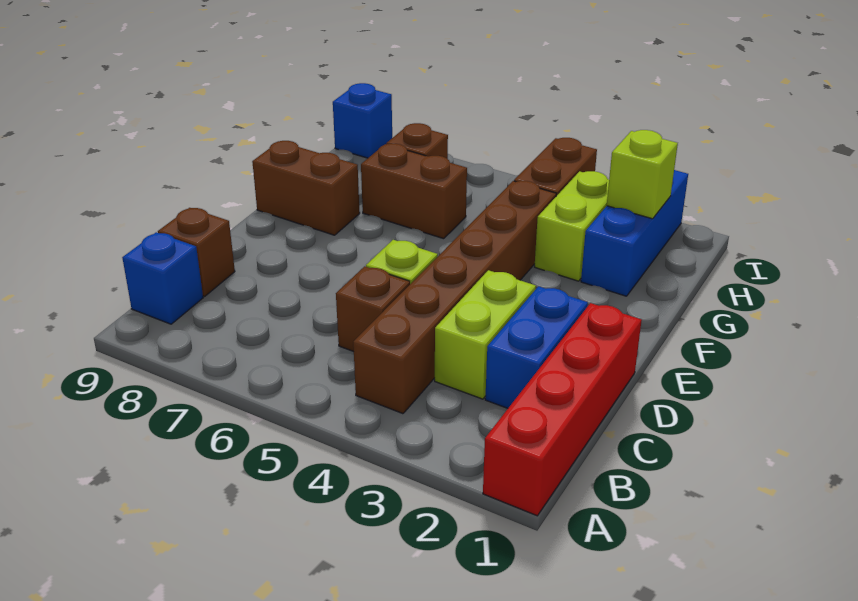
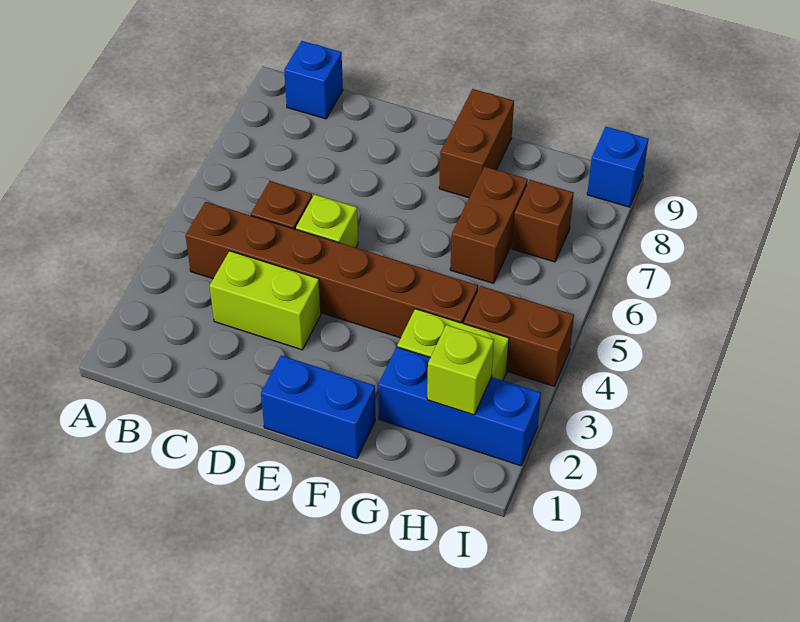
red brick A1:D1 level 1 -> none
blue brick C2:D2 level 1 -> blue brick E1:F1 level 1
brown brick C9 level 1 -> none

